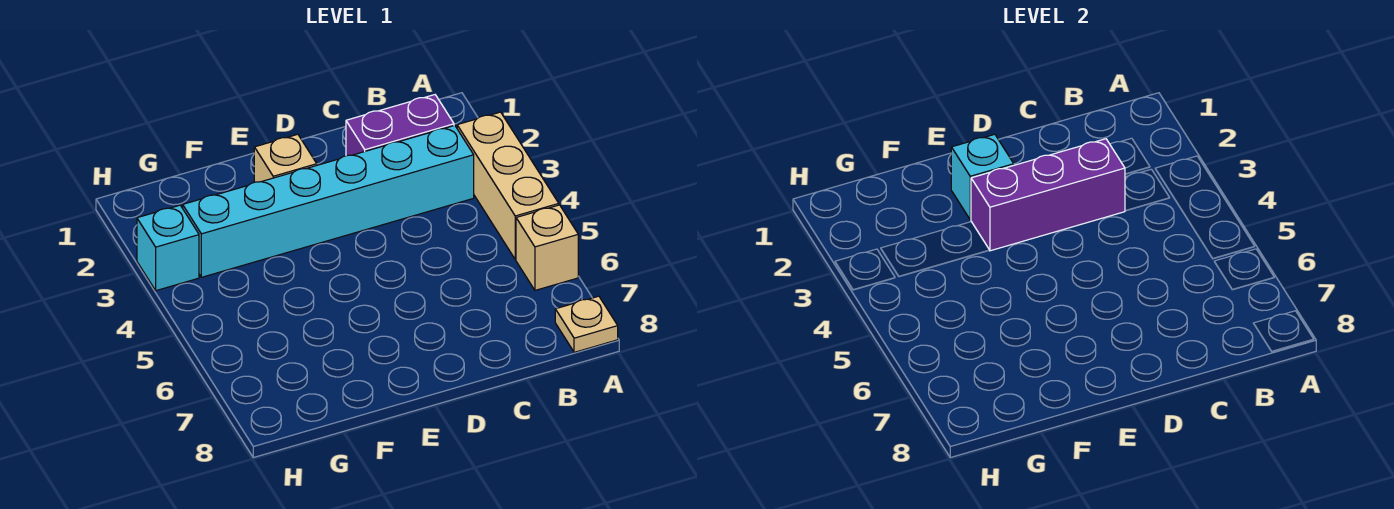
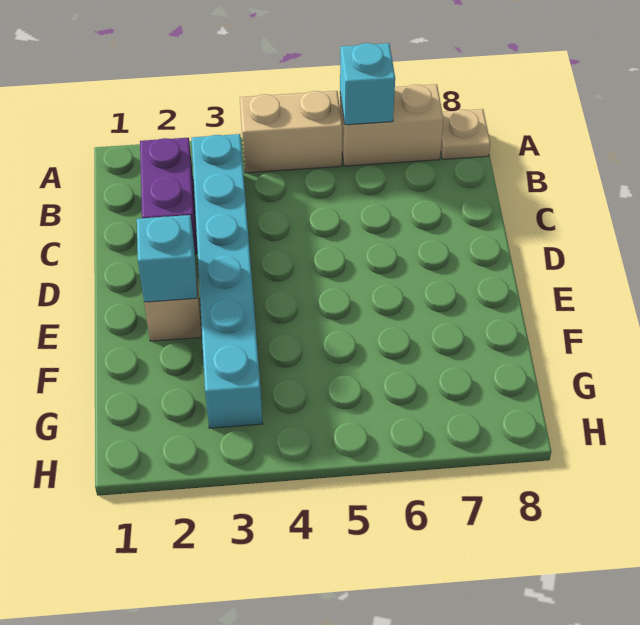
tan brick A3:A5 level 1 -> tan brick A4:A5 level 1
tan brick A6 level 1 -> tan brick A6:A7 level 1
purple brick C3:E3 level 2 -> none
cyan brick H3 level 1 -> cyan brick A6 level 2

